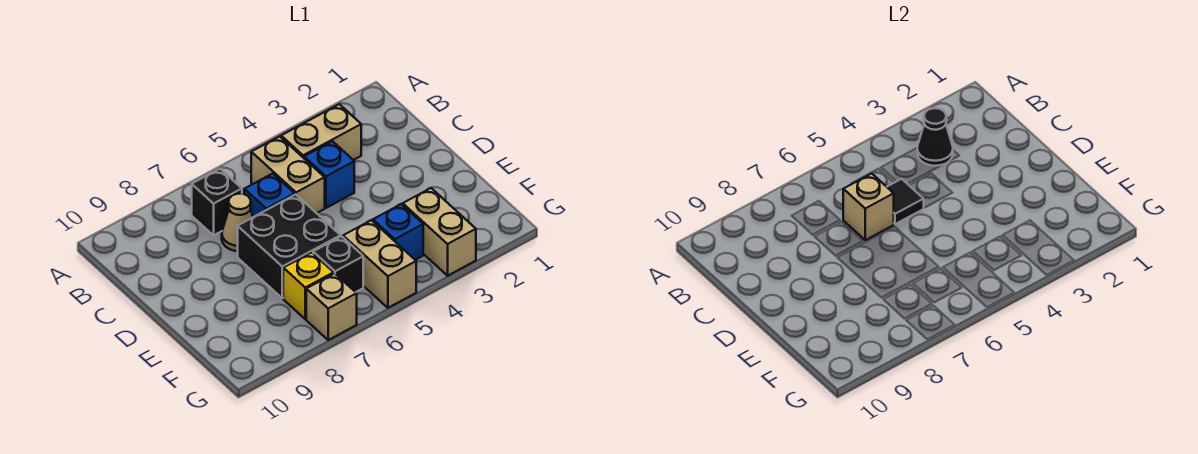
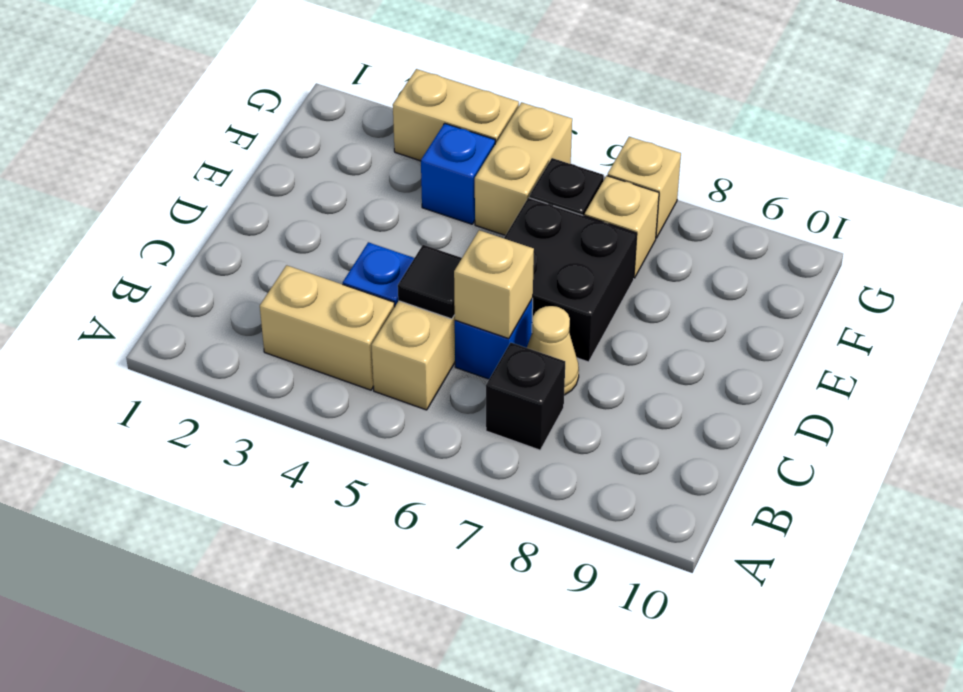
black cone B3 level 2 -> none
tan brick F3:G3 level 1 -> tan brick G3:G4 level 1
yellow brick F7 level 1 -> tan brick F7 level 1

